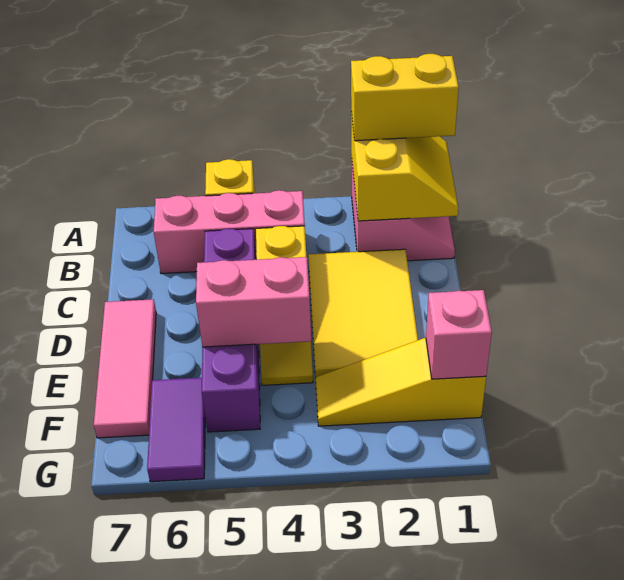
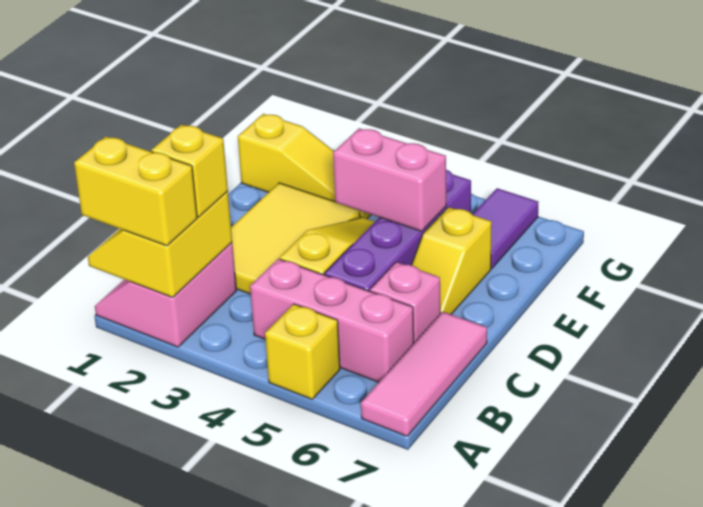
none -> yellow brick B2 level 3
none -> yellow slope D6:E6 level 1 top E
pink tile D7:F7 level 1 -> pink tile A7:C7 level 1
pink brick F1 level 2 -> pink brick C6 level 1

